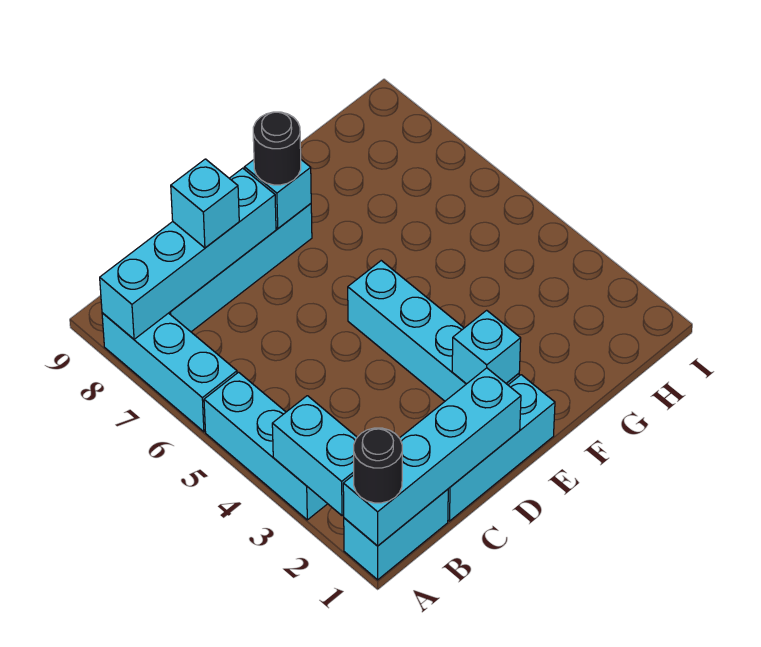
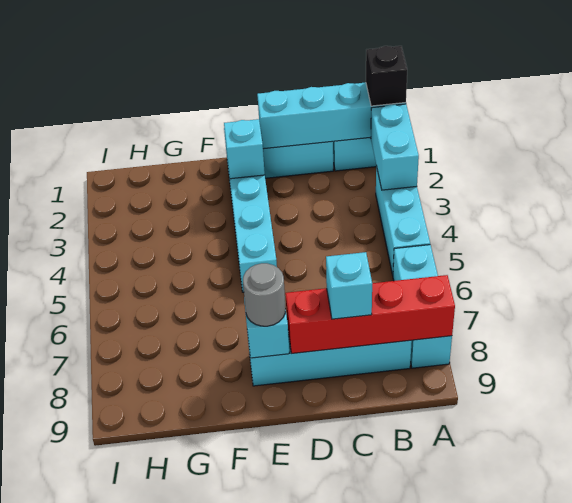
black round brick A1 level 3 -> black brick A1 level 3
cyan brick A8:D8 level 2 -> red brick A8:D8 level 2
black round brick E8 level 3 -> grey round brick E8 level 3

